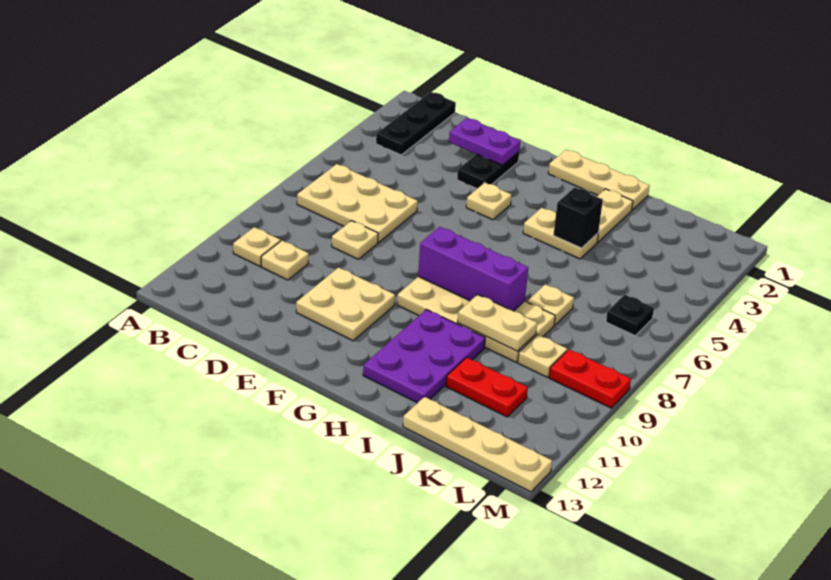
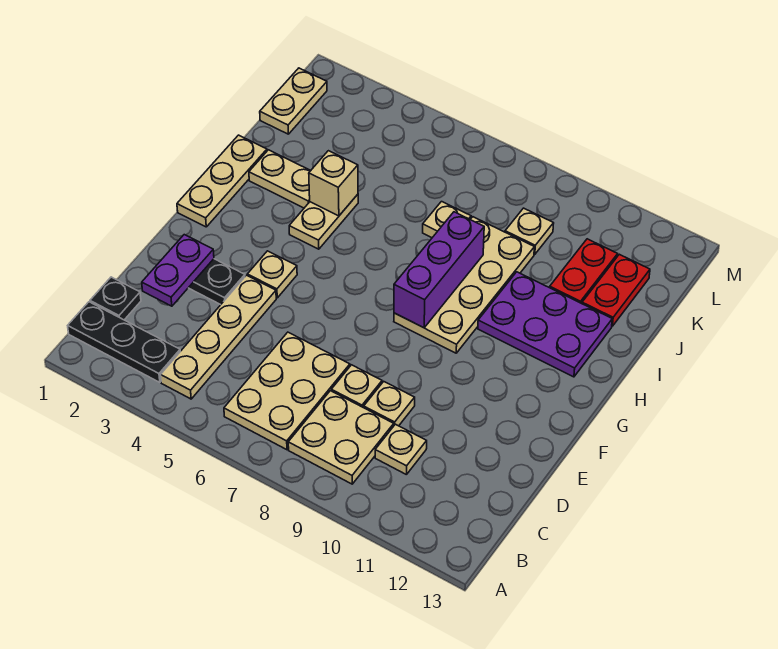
tan plate B10 level 1 -> tan plate D9 level 1
tan plate E10:F11 level 1 -> tan plate B8:C9 level 1
black brick I4 level 2 -> tan brick I4 level 2
tan plate I9:J9 level 2 -> tan plate K1:L1 level 1
tan plate J13:M13 level 1 -> tan plate B4:E4 level 1
black plate L6 level 1 -> black plate C1 level 1
red plate L9:M9 level 1 -> red plate J12:K12 level 1

